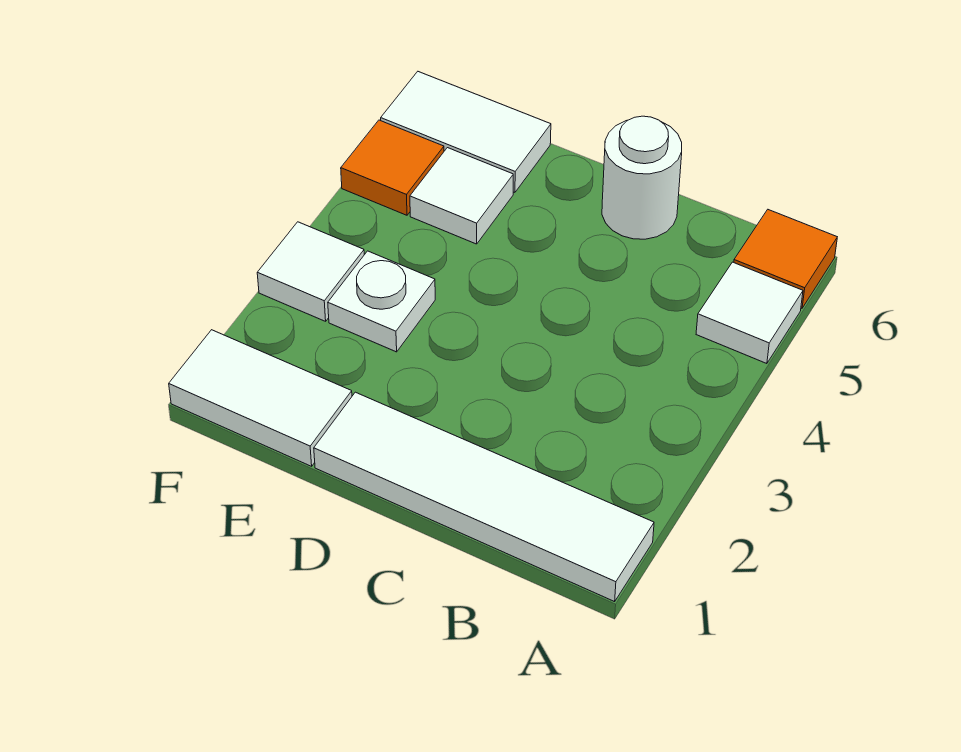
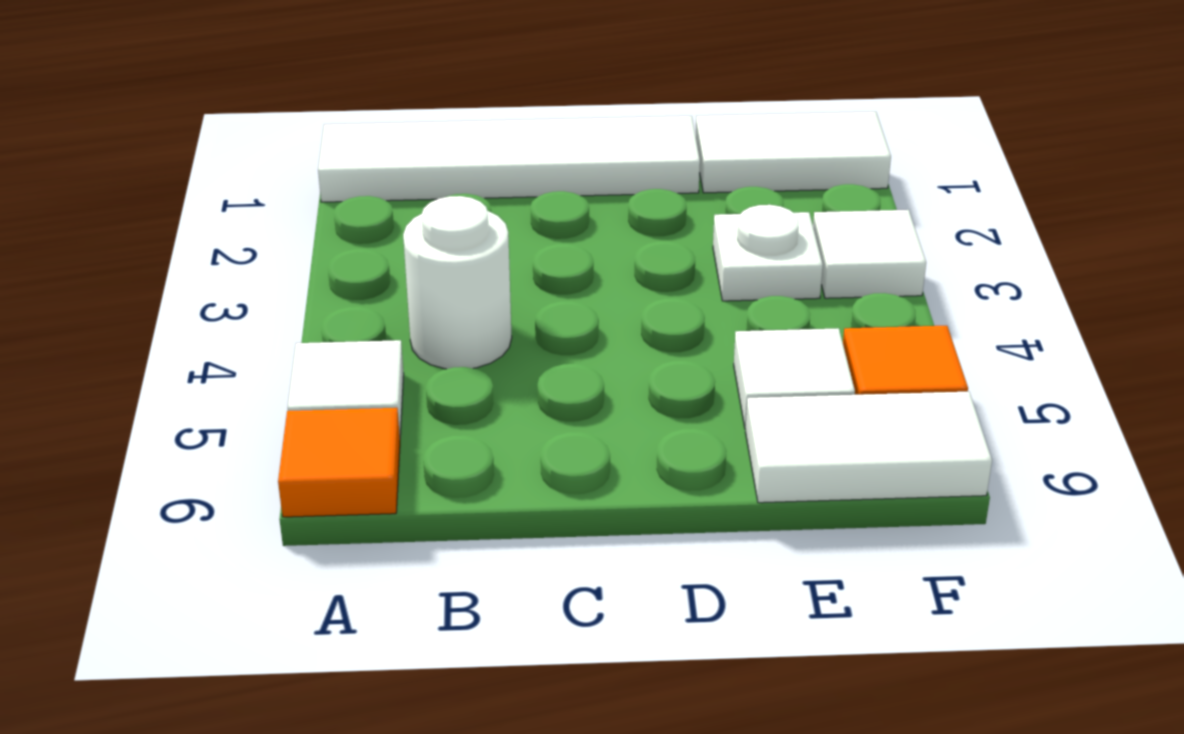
white round brick C6 level 1 -> white round brick B4 level 1

